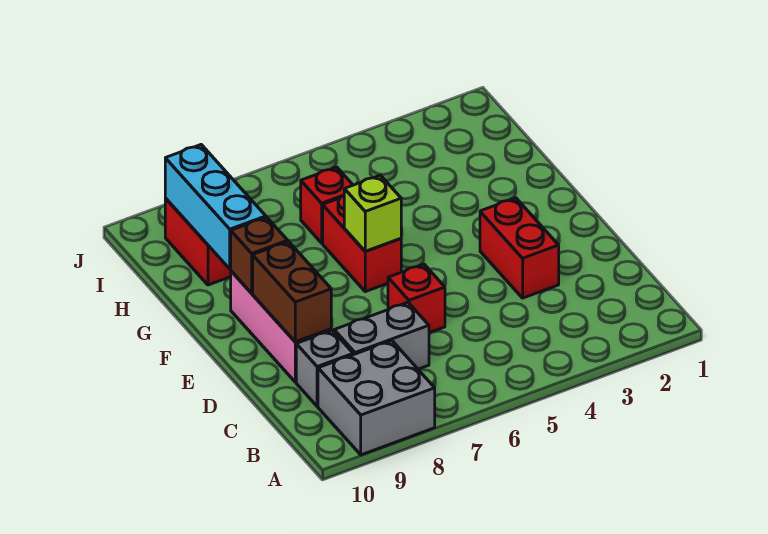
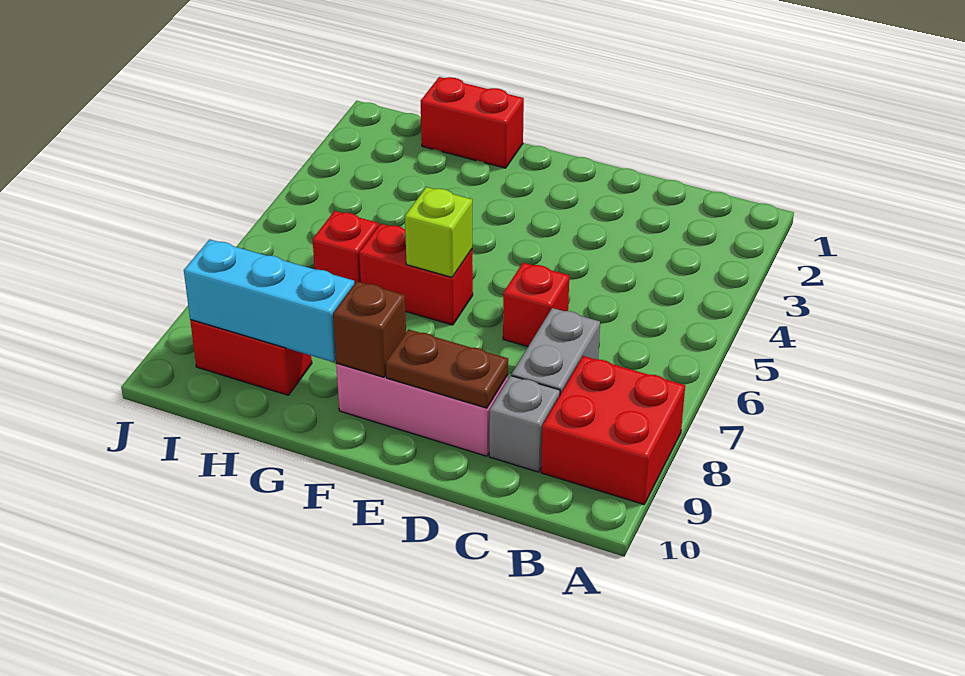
grey brick A8:B9 level 1 -> red brick A8:B9 level 1
red brick D3:E3 level 1 -> red brick G1:H1 level 1
brown brick D9:E9 level 2 -> brown plate D9:E9 level 2

